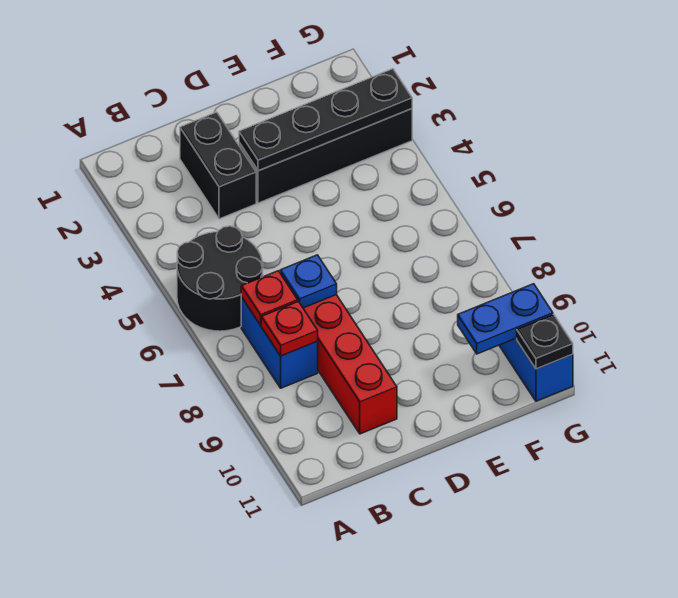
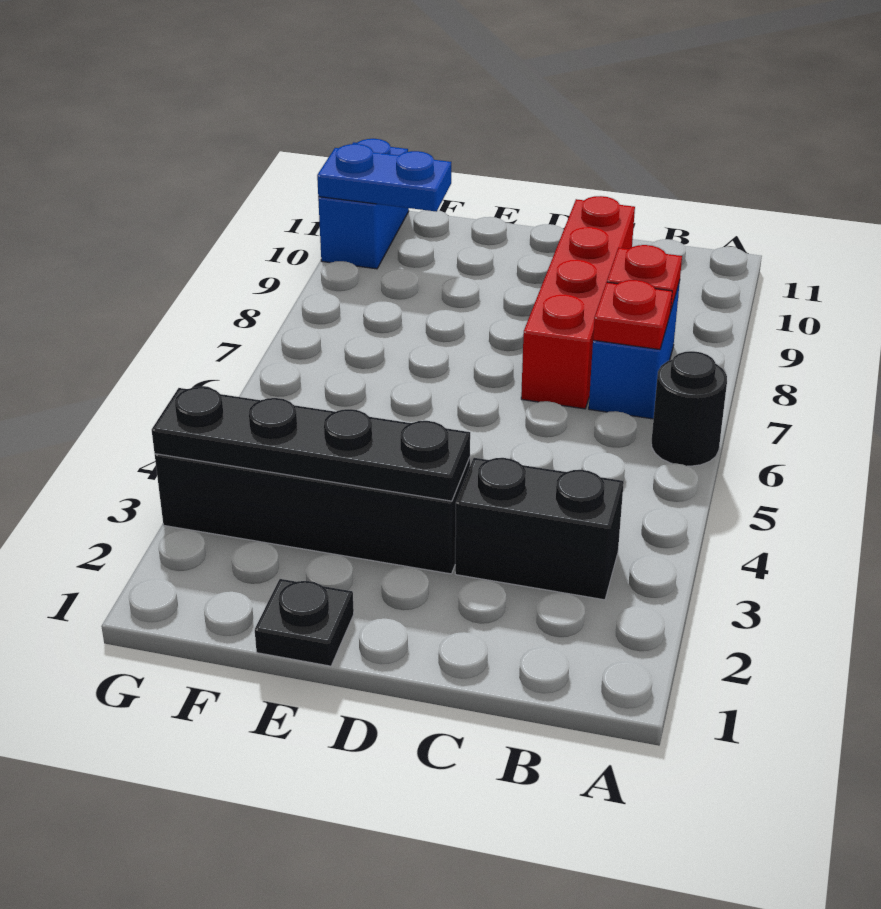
black round brick A5:B6 level 1 -> black round brick A6 level 1
black brick C2:C3 level 1 -> black brick B3:C3 level 1
blue plate C7 level 2 -> none
black plate G11 level 2 -> black plate E1 level 1

